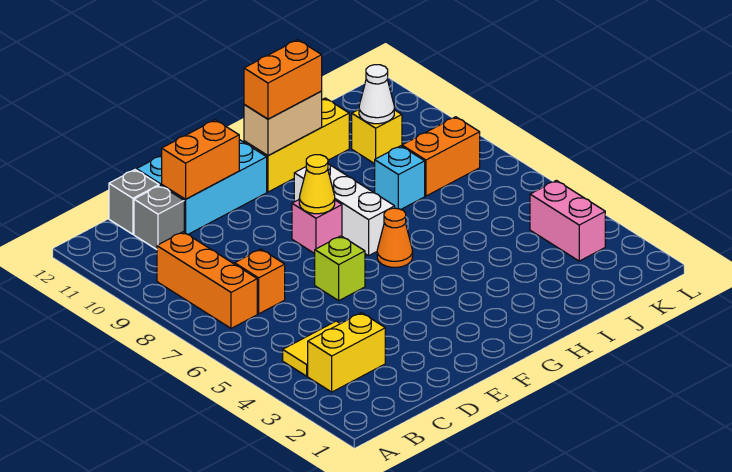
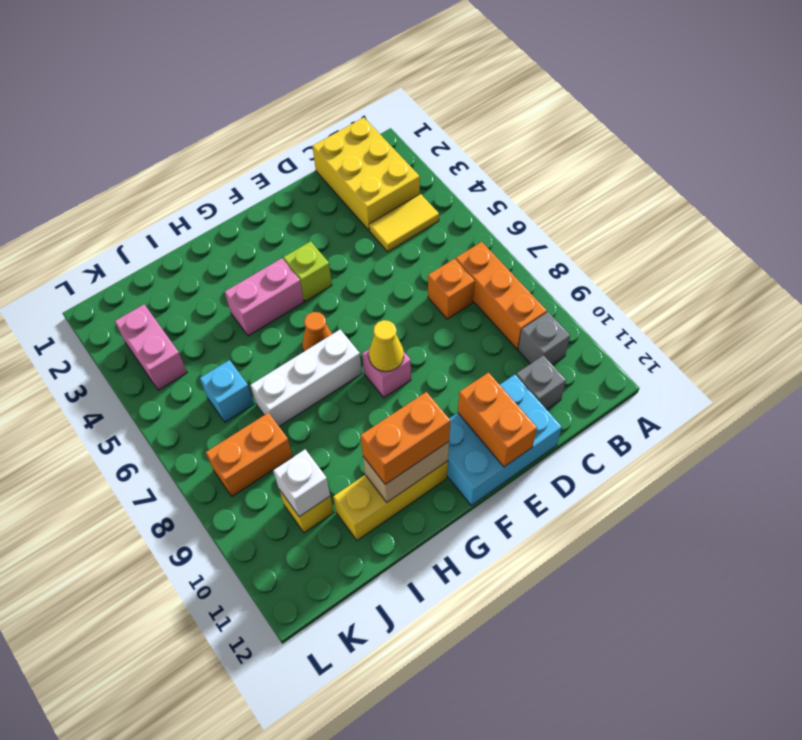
yellow brick B3:C3 level 1 -> yellow brick B1:C3 level 1
grey brick C12 level 1 -> grey brick B10 level 1
orange brick D11:E11 level 2 -> orange brick E11:E12 level 2
lime brick E6 level 1 -> lime brick F4 level 1
none -> pink brick G4:H4 level 1
white brick G7:G9 level 1 -> white brick G7:I7 level 1
cyan brick I8 level 1 -> cyan brick J6 level 1
white cone J10 level 2 -> white brick J10 level 2

